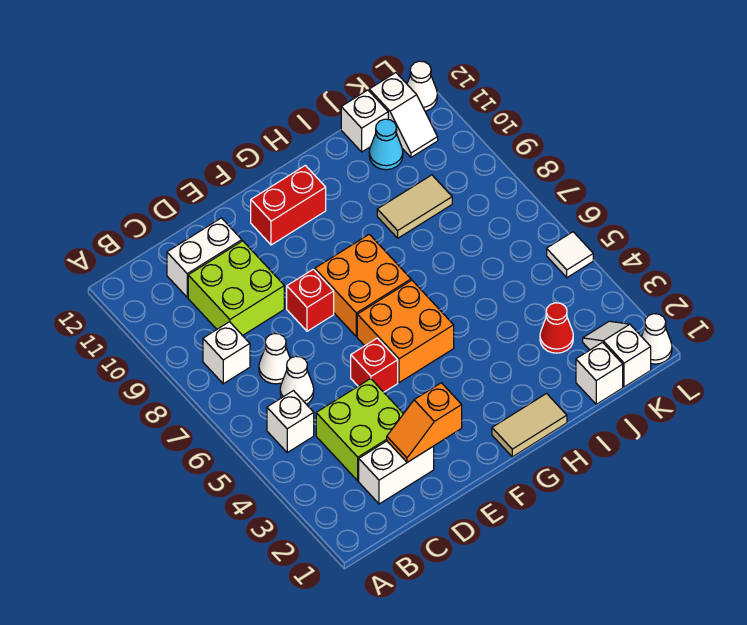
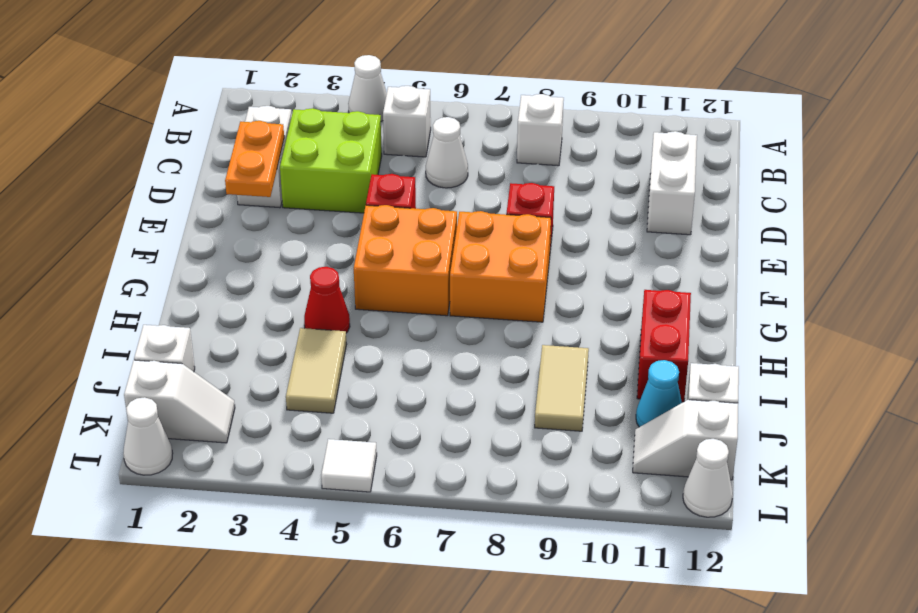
white cone C7 level 1 -> white cone A4 level 1
lime brick C9:D10 level 1 -> none
orange slope D2:E2 level 2 top E -> orange plate D2:E2 level 2
red brick F11:G11 level 1 -> red brick H11:I11 level 1
tan tile G1:H1 level 1 -> tan tile I4:J4 level 1
red cone J3 level 1 -> red cone H4 level 1

